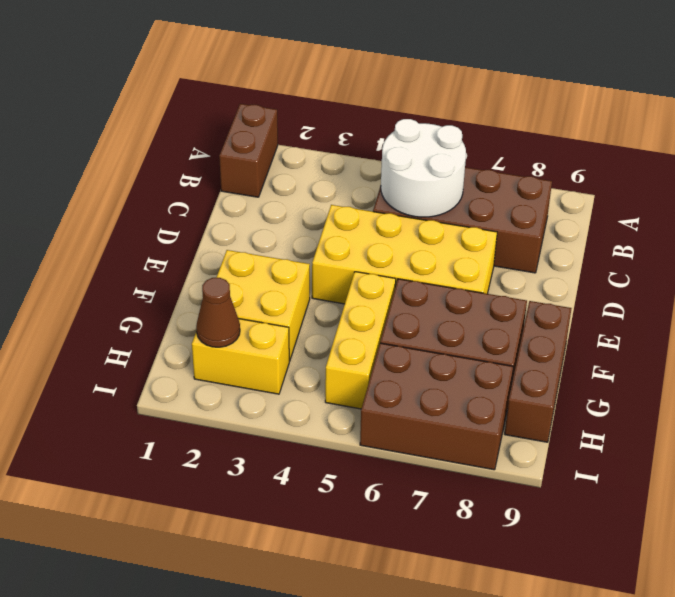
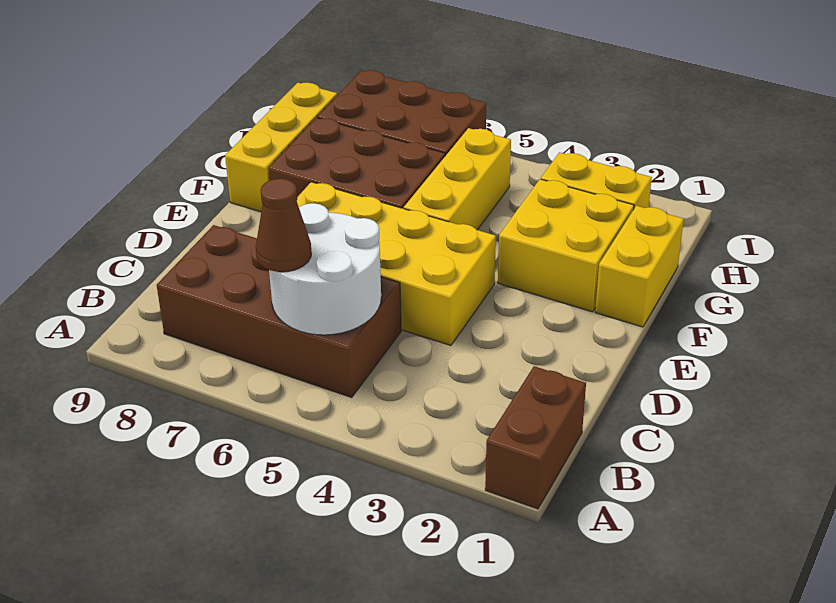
none -> yellow brick F1:G1 level 1
brown brick F9:H9 level 1 -> yellow brick F9:H9 level 1
brown cone H2 level 2 -> brown cone B6 level 3

